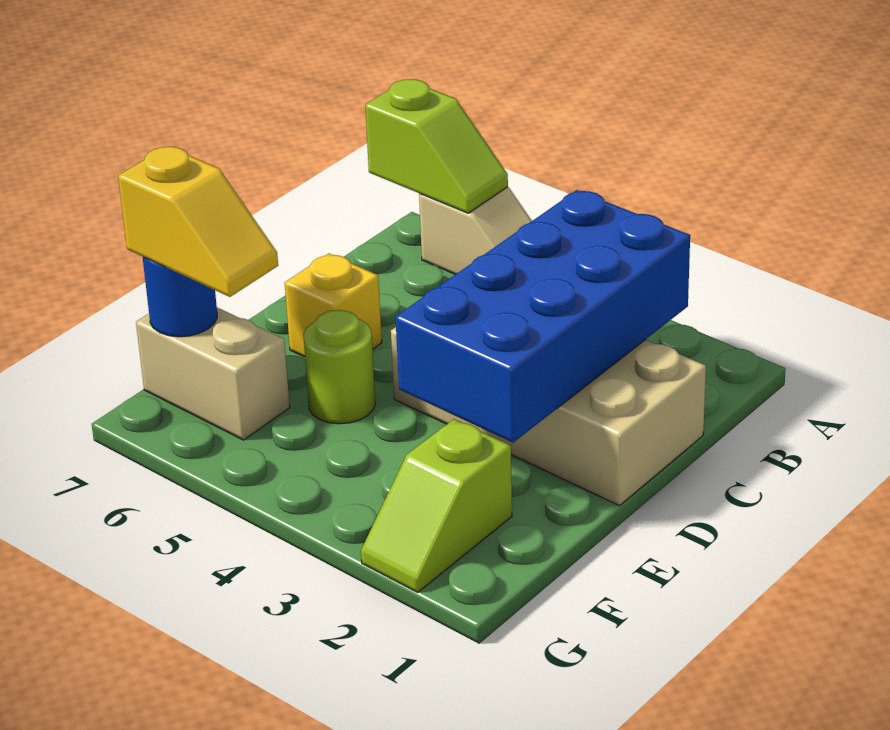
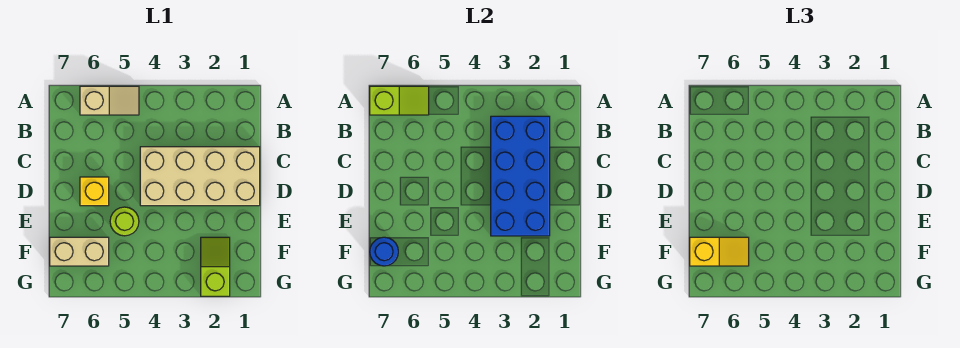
lime slope F2:G2 level 1 top F -> lime slope F2:G2 level 1 top G

